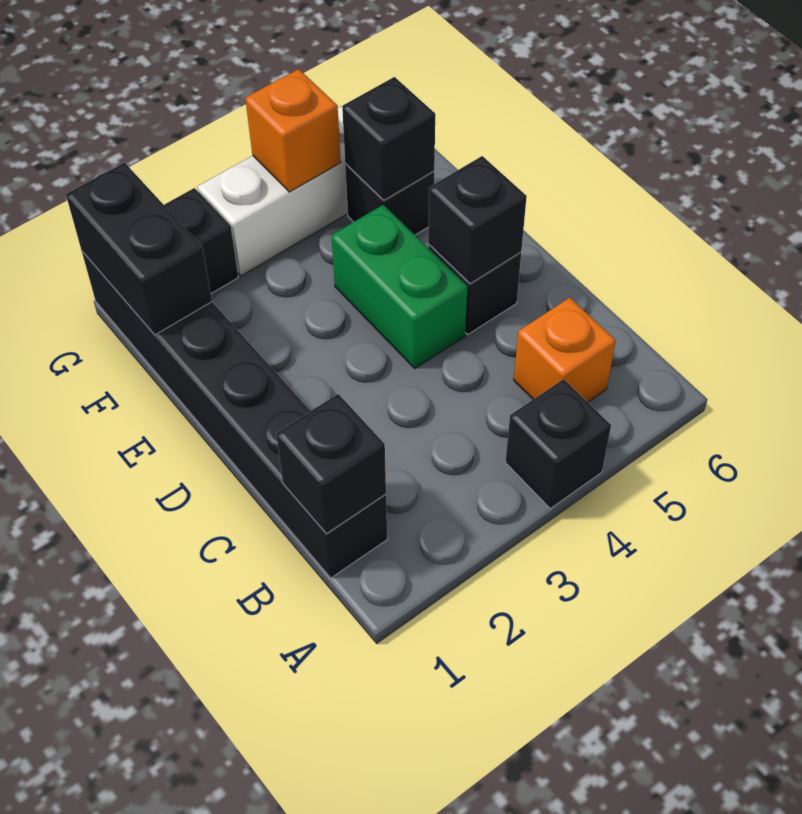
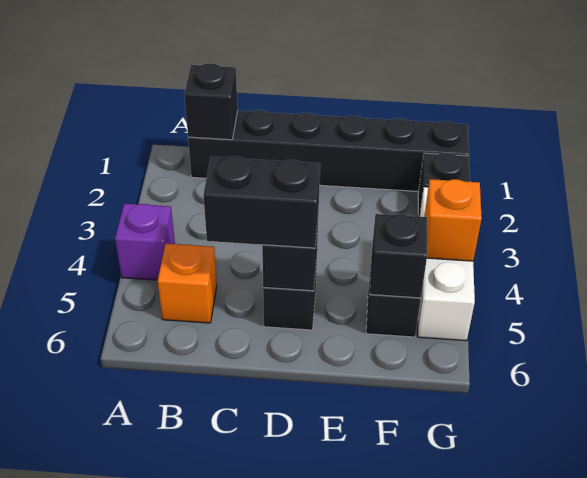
black brick A4 level 1 -> purple brick A4 level 1
green brick D4:E4 level 1 -> none
black brick F1:G1 level 2 -> black brick C5:D5 level 3

